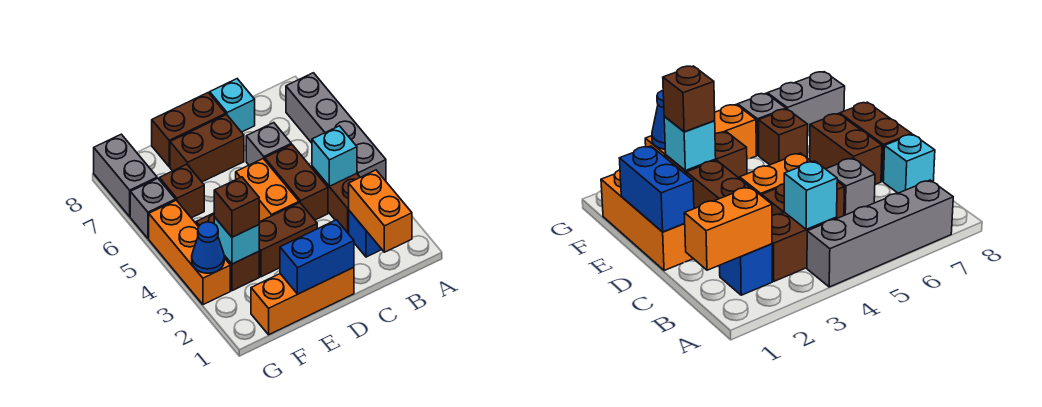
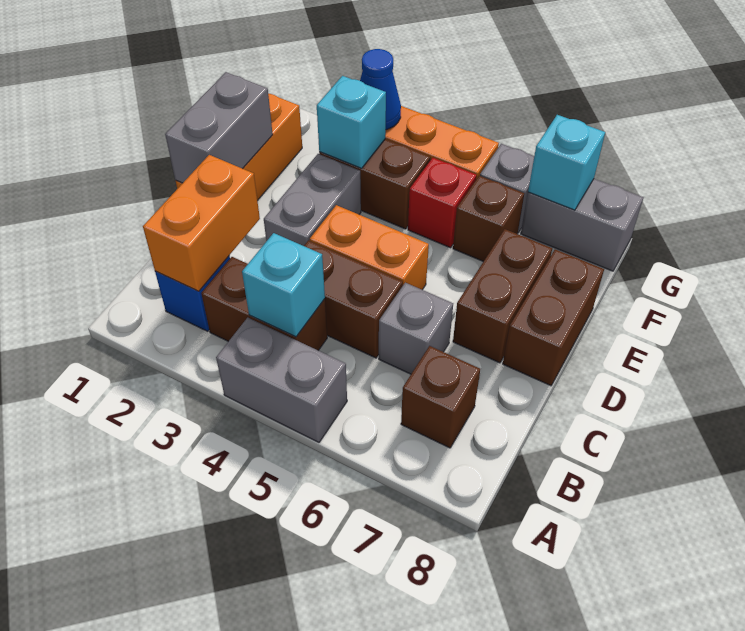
grey brick A4:A7 level 1 -> grey brick A4:A5 level 1
orange brick B1:B2 level 2 -> orange brick B2:C2 level 2
cyan brick C8 level 1 -> cyan brick G7 level 2
blue brick D1:E1 level 2 -> grey brick D1:E1 level 2
brown brick D3:E3 level 1 -> grey brick D3:E3 level 1
brown brick F3 level 3 -> brown brick B7 level 1
none -> red brick F5 level 1

